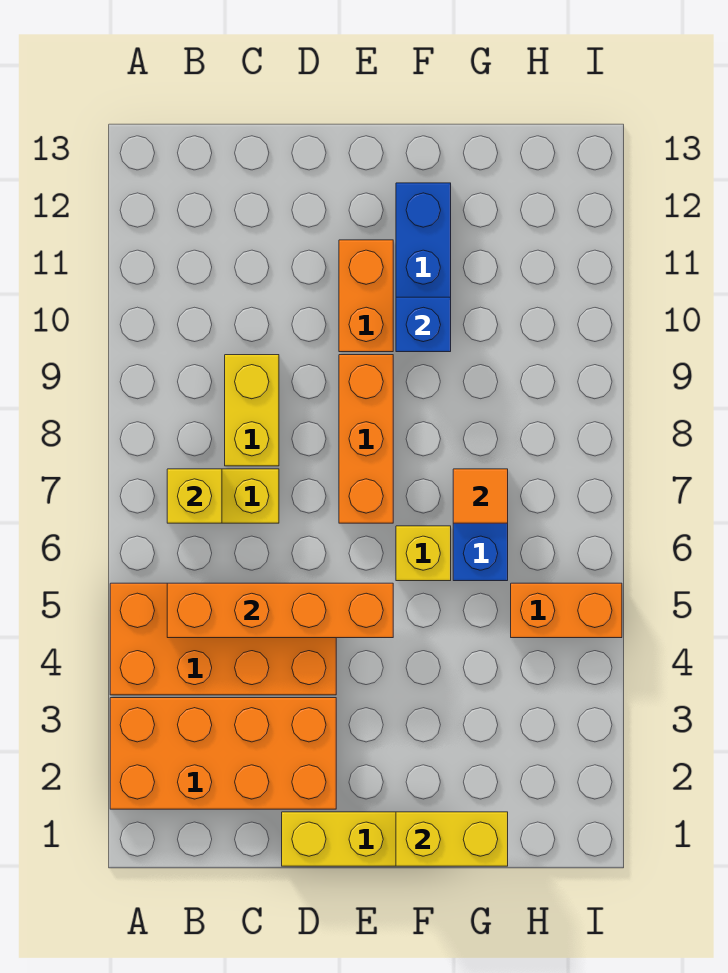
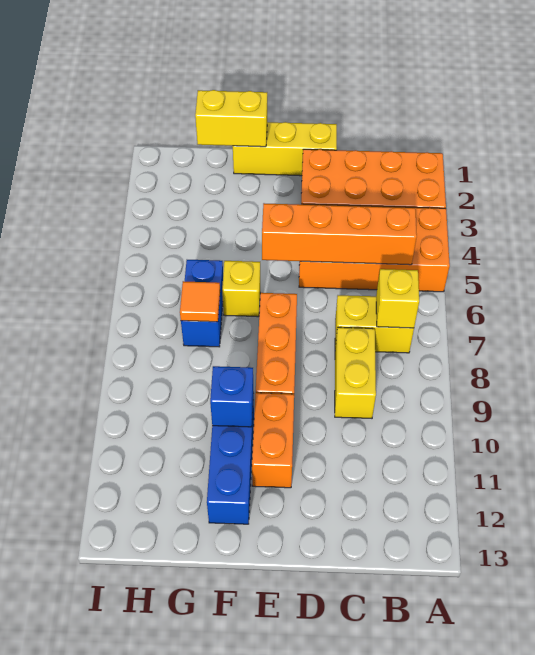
orange brick H5:I5 level 1 -> none

